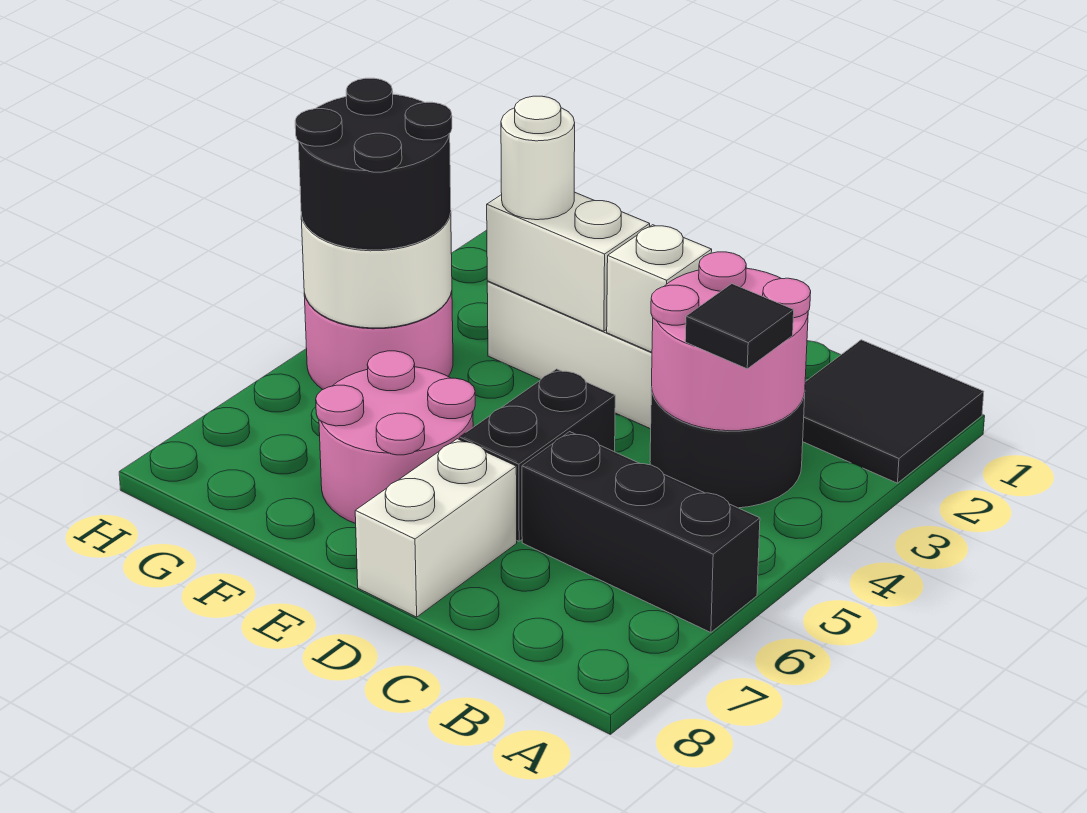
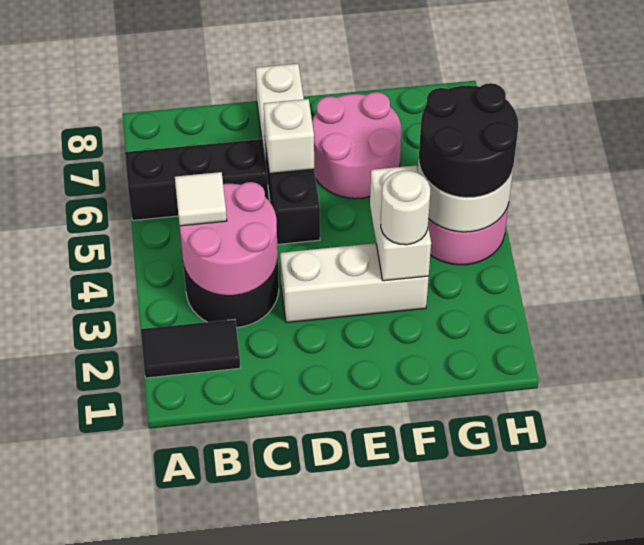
black tile A1:B2 level 1 -> black tile A2:B2 level 1
black tile B4 level 3 -> white tile B4 level 3
white brick D3 level 2 -> white brick D6 level 2
white brick E3:F3 level 2 -> white brick F3:F4 level 2

